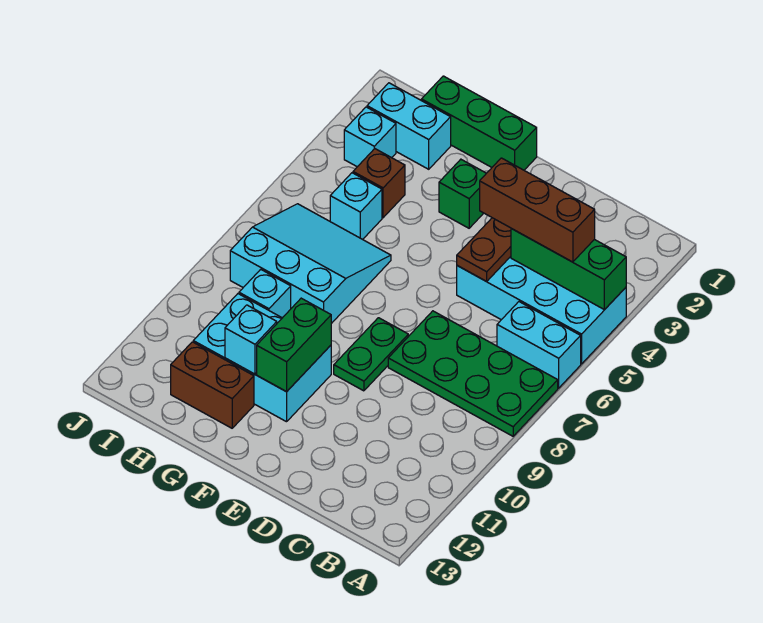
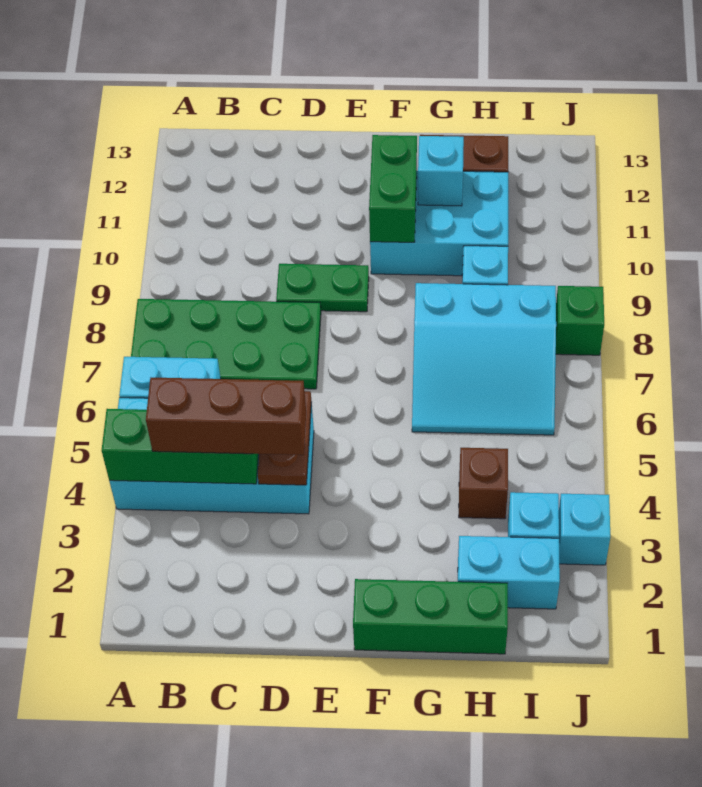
green plate E8:E9 level 1 -> green plate D9:E9 level 1
green brick F3 level 1 -> green brick J8 level 1
cyan brick H5 level 1 -> cyan brick J3 level 1

